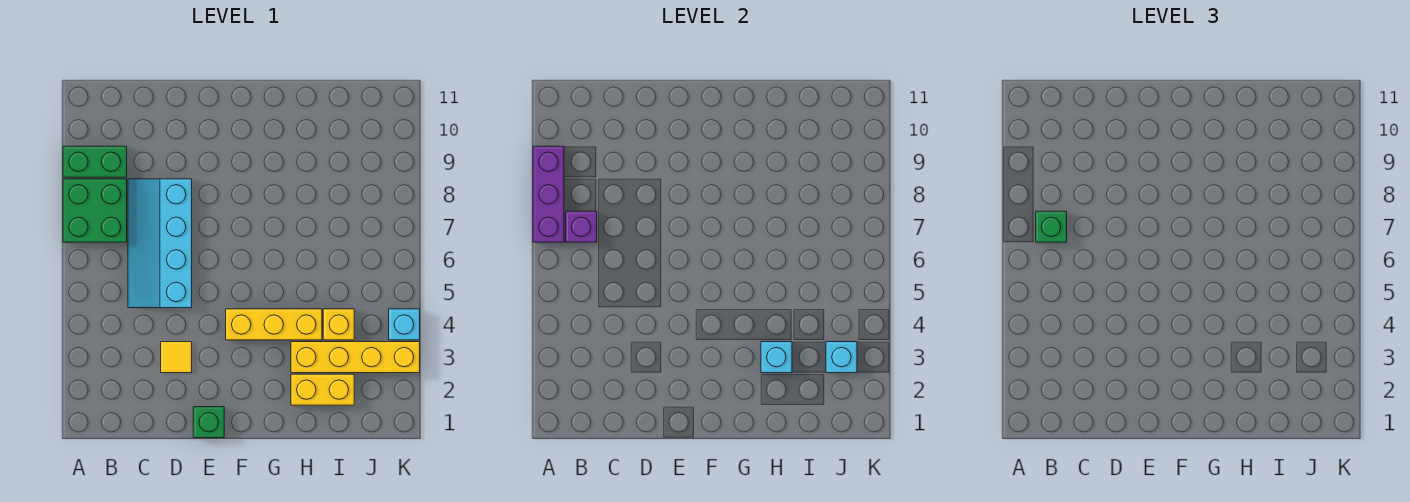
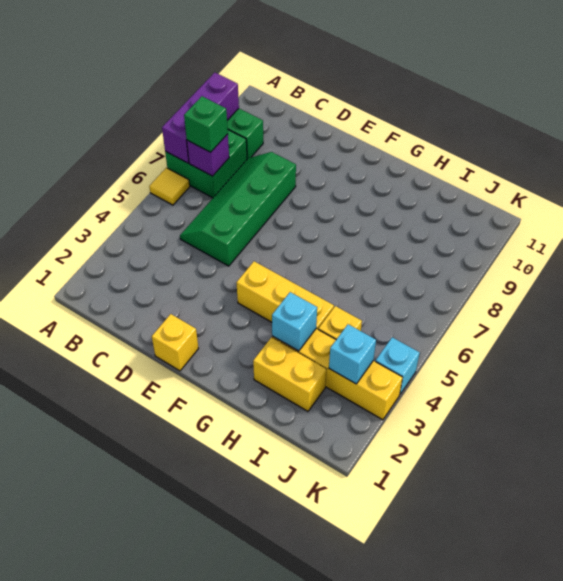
cyan slope C5:D8 level 1 top D -> green slope C5:D8 level 1 top D
yellow tile D3 level 1 -> yellow tile A6 level 1
green brick E1 level 1 -> yellow brick E1 level 1

